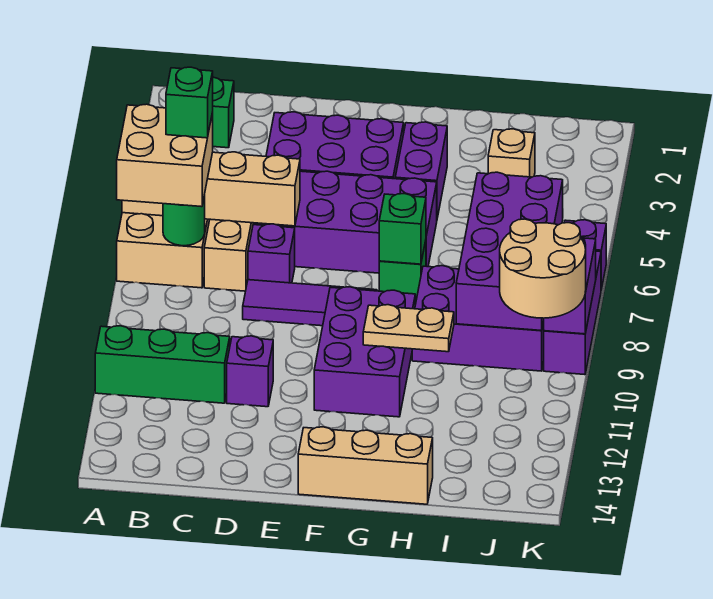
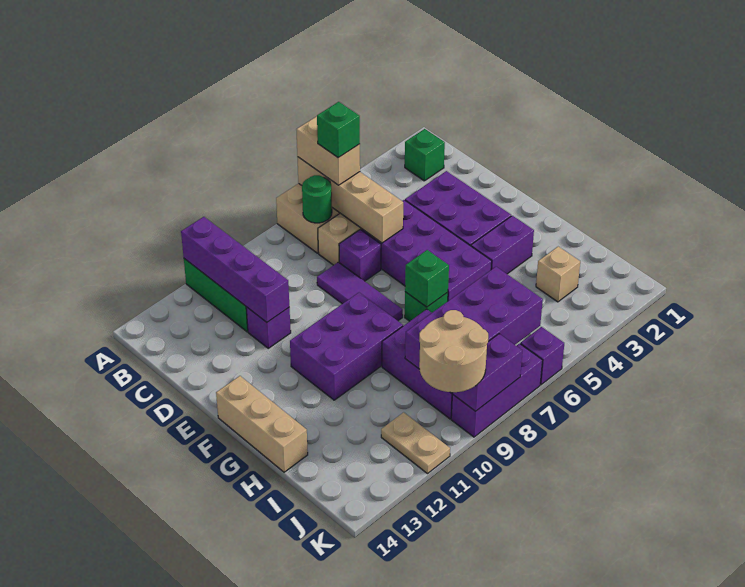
tan brick A6:B7 level 3 -> tan brick A6:B6 level 3
none -> purple brick A11:D11 level 2
tan plate G10:H10 level 2 -> tan plate J11:K11 level 1

